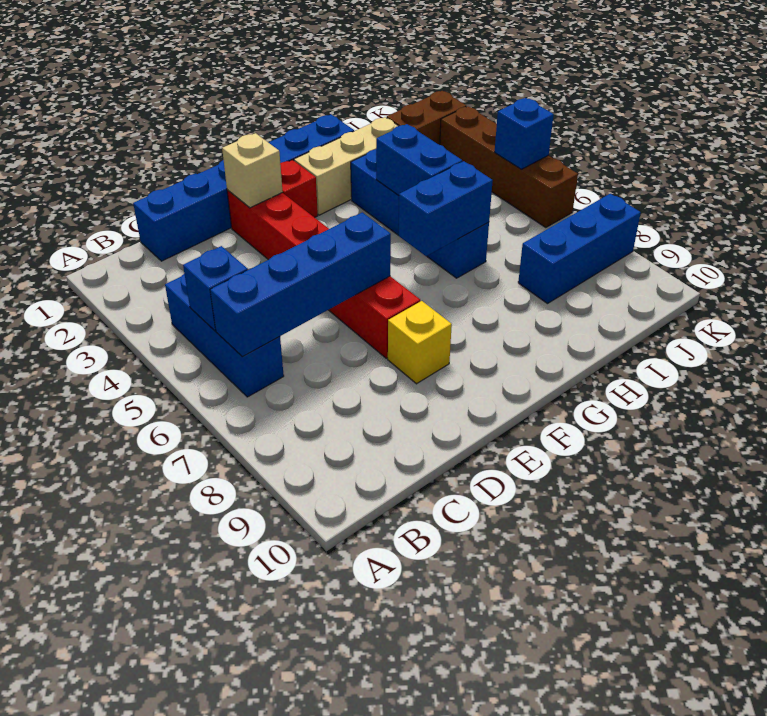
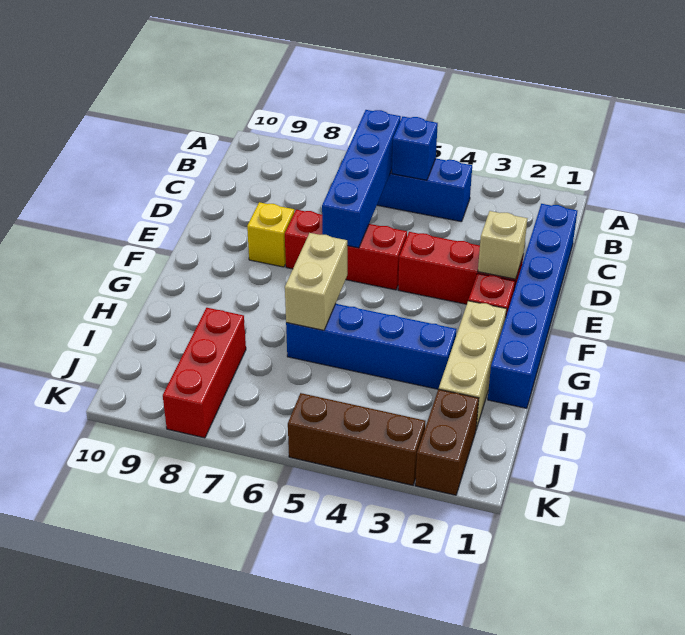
blue brick G6:H6 level 2 -> tan brick G6:H6 level 2
blue brick H4:H5 level 2 -> none
blue brick I8:K8 level 1 -> red brick I8:K8 level 1
brown brick K3:K6 level 1 -> brown brick K3:K5 level 1
blue brick K5 level 2 -> none

